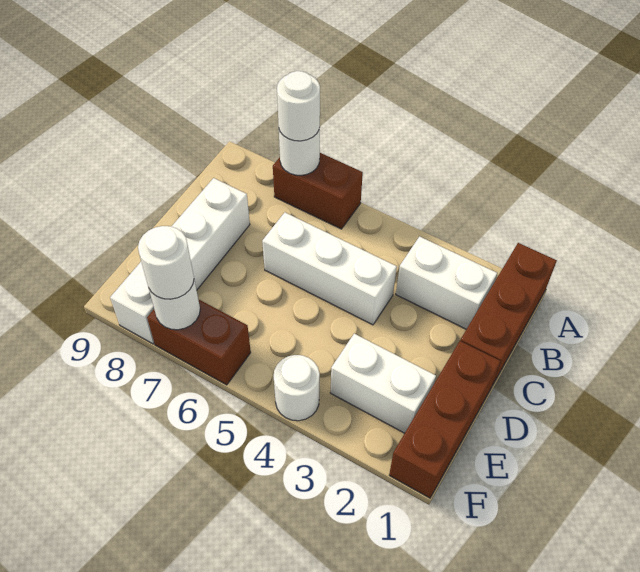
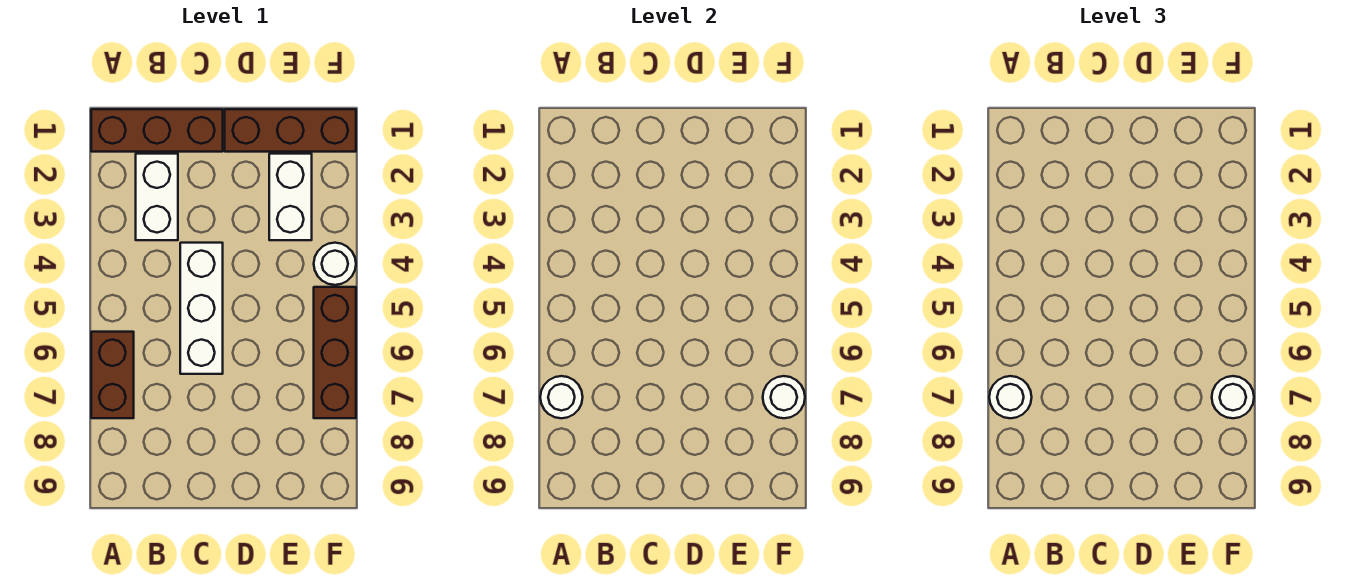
white brick C8:F8 level 1 -> none
brown brick F6:F7 level 1 -> brown brick F5:F7 level 1

